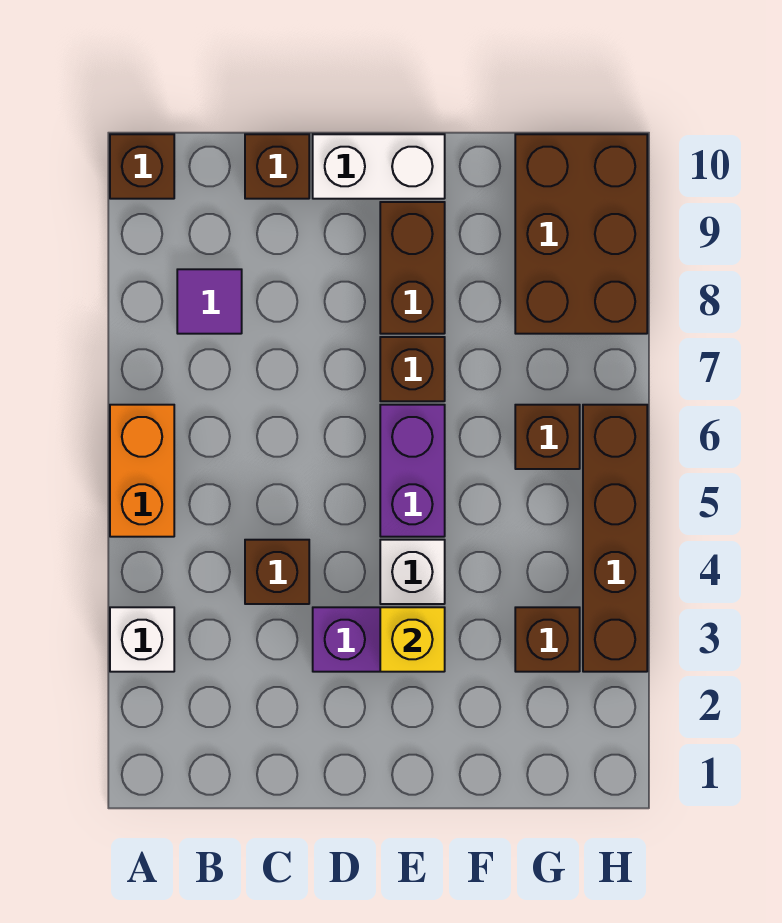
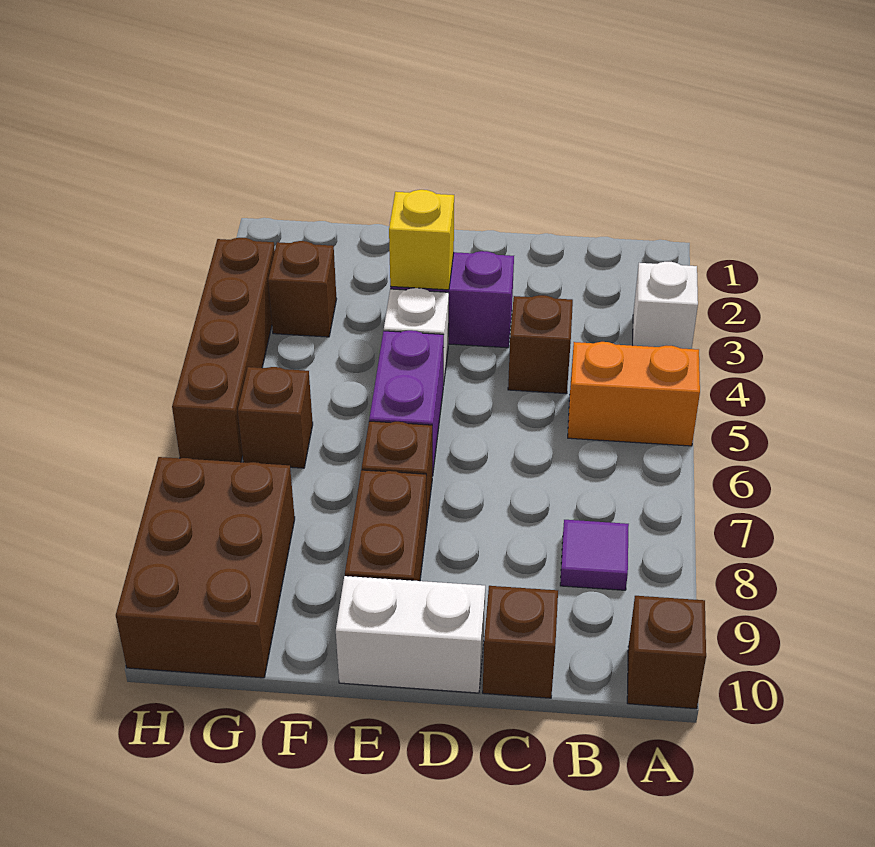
orange brick A5:A6 level 1 -> orange brick A5:B5 level 1

